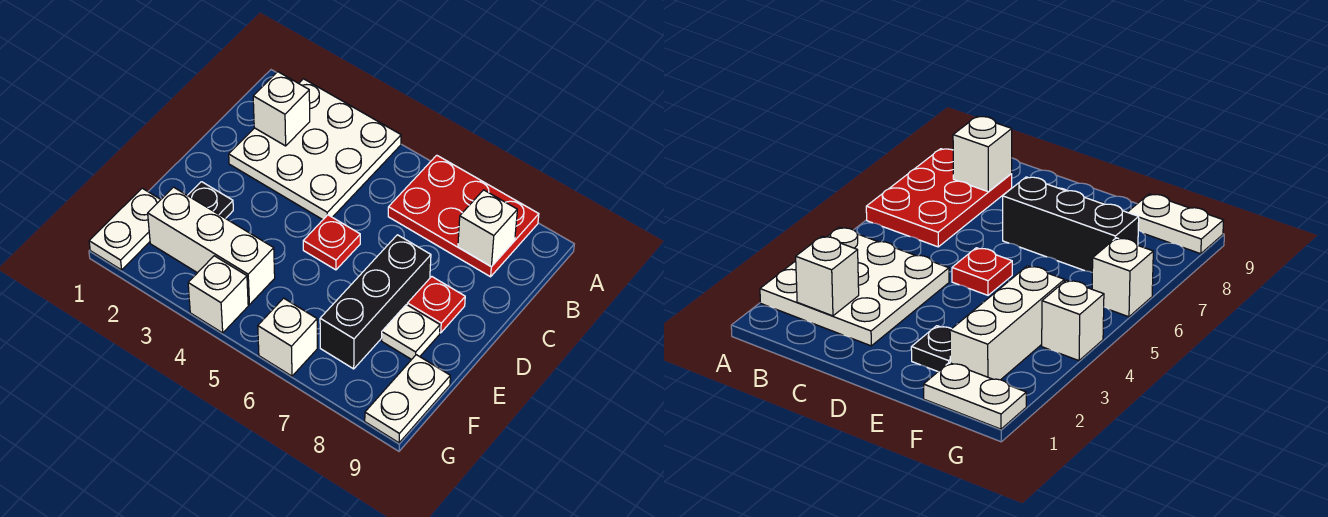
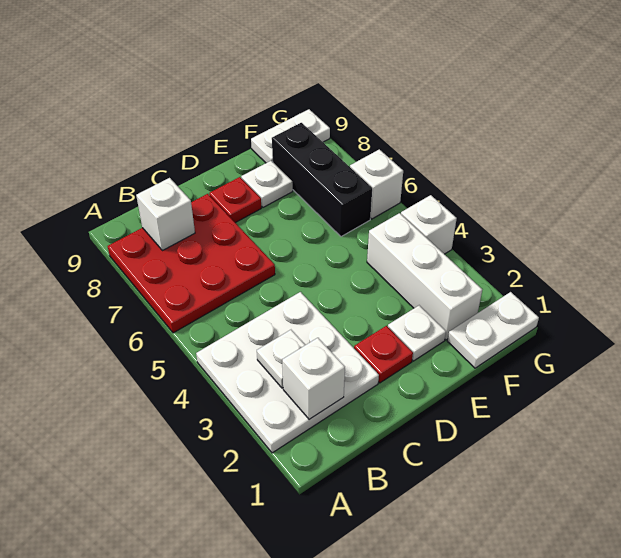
red plate A6:B8 level 1 -> red plate A6:C8 level 1
none -> white plate B3 level 2
red plate D5 level 1 -> red plate D2 level 1
black brick D7:F7 level 1 -> black brick F6:F8 level 1
black plate E2 level 1 -> white plate E2 level 1

